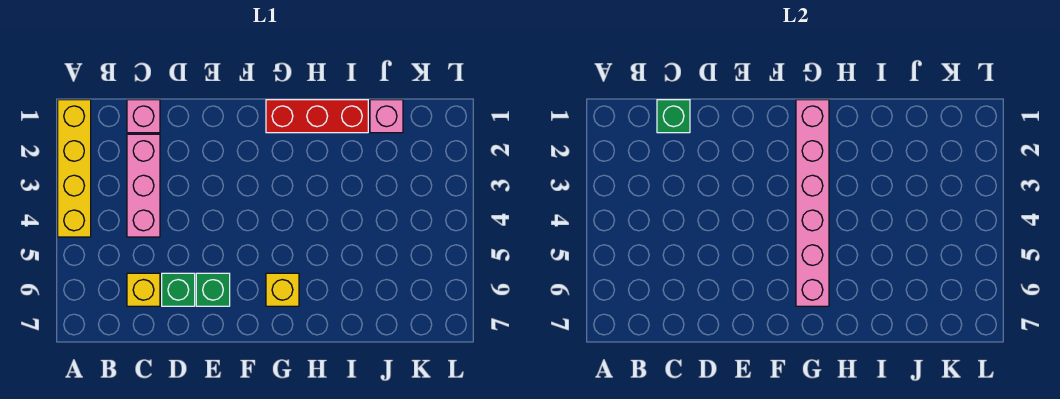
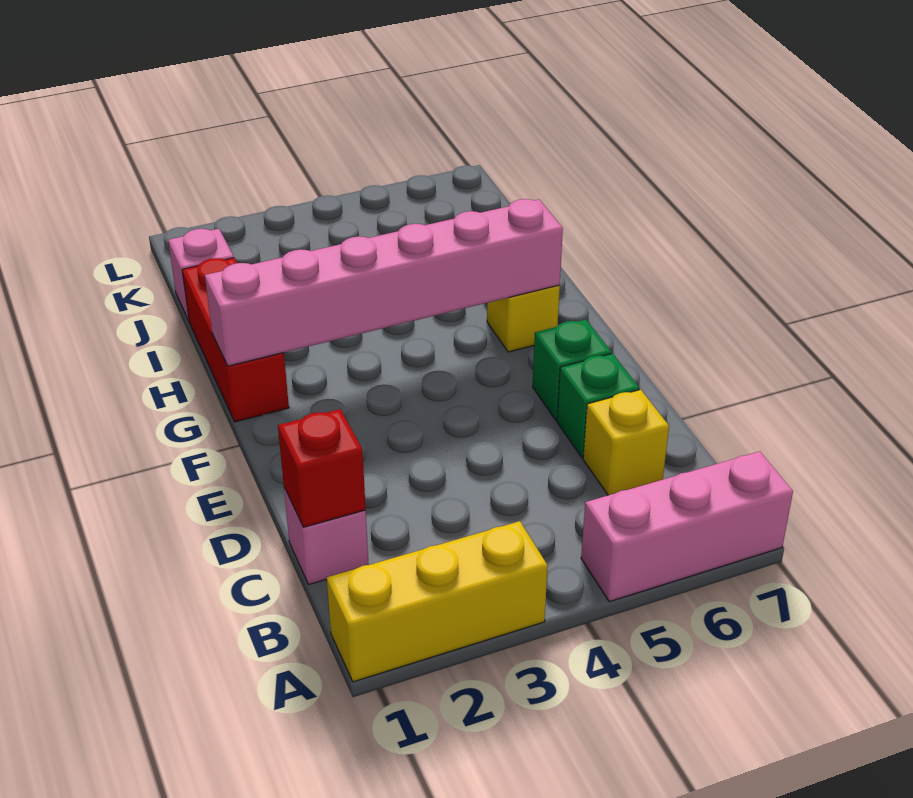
yellow brick A1:A4 level 1 -> yellow brick A1:A3 level 1
green brick C1 level 2 -> red brick C1 level 2
pink brick C2:C4 level 1 -> pink brick A5:A7 level 1

